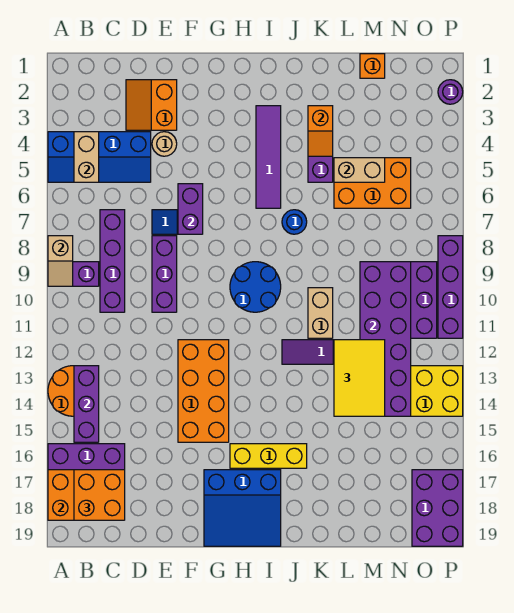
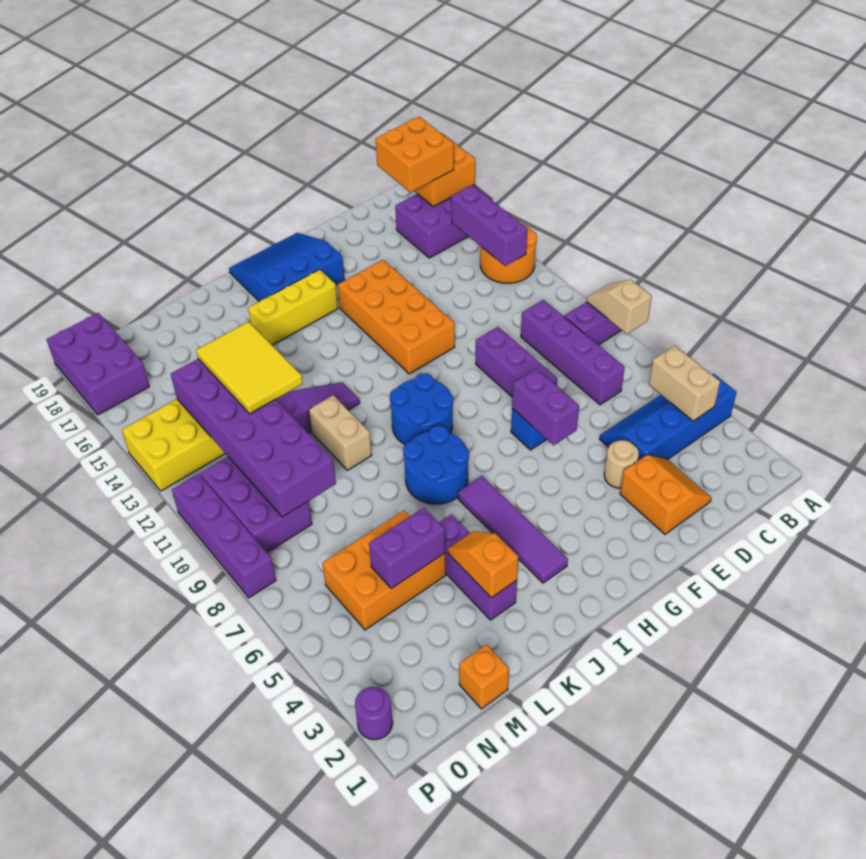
blue round brick J7 level 1 -> blue round brick I7:J8 level 1
tan brick L5:M5 level 2 -> purple brick L5:M5 level 2

